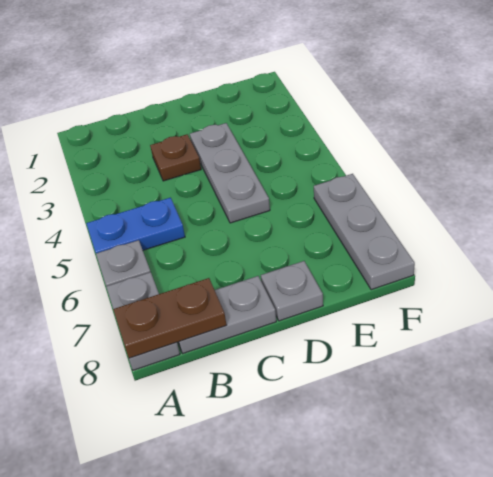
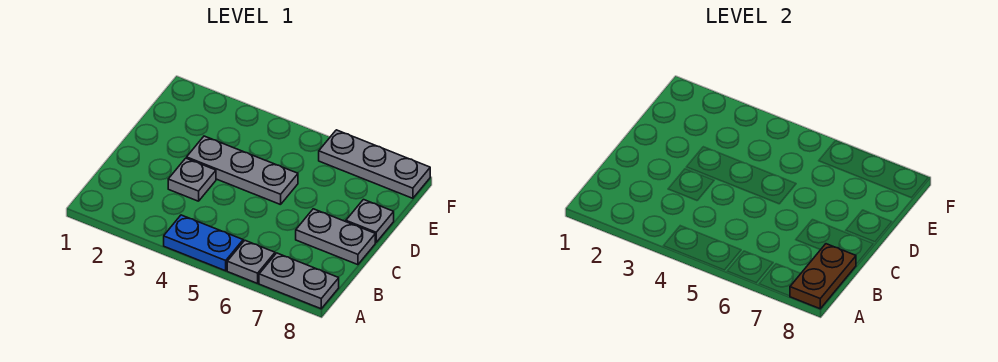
blue plate A5:B5 level 1 -> blue plate A4:A5 level 1
grey plate B8:C8 level 1 -> grey plate C7:C8 level 1
brown plate C3 level 1 -> grey plate C3 level 1

